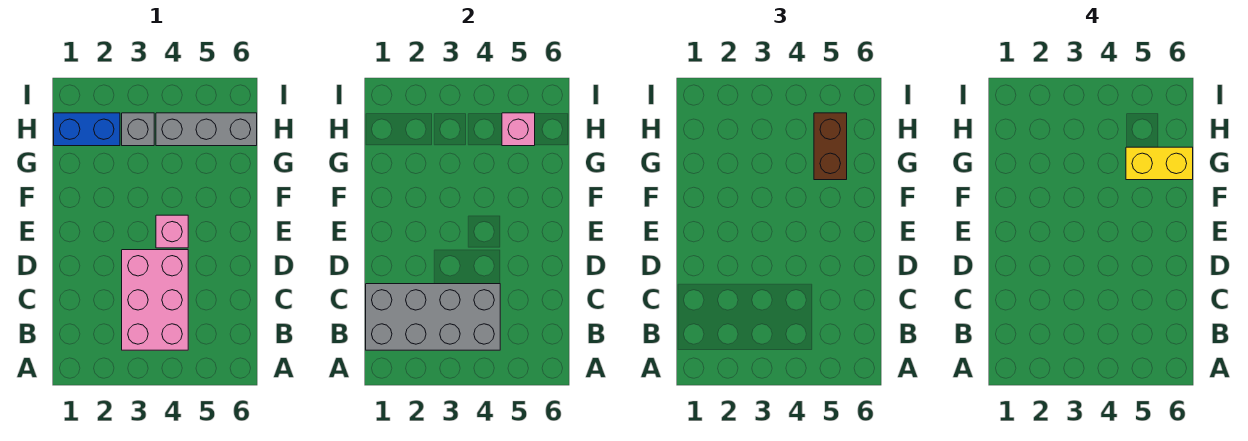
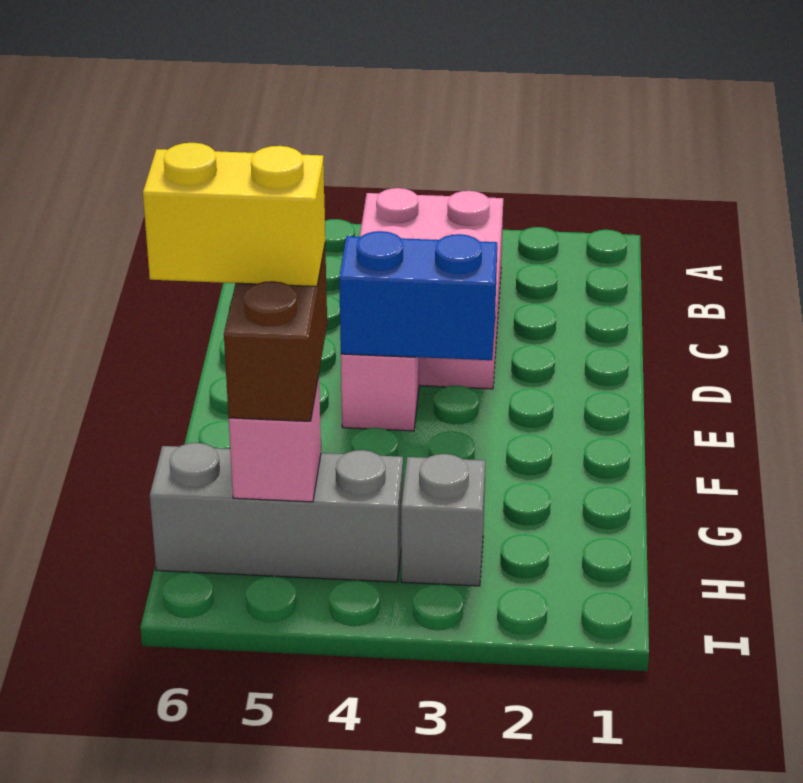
grey brick B1:C4 level 2 -> none
blue brick H1:H2 level 1 -> blue brick E3:E4 level 2

